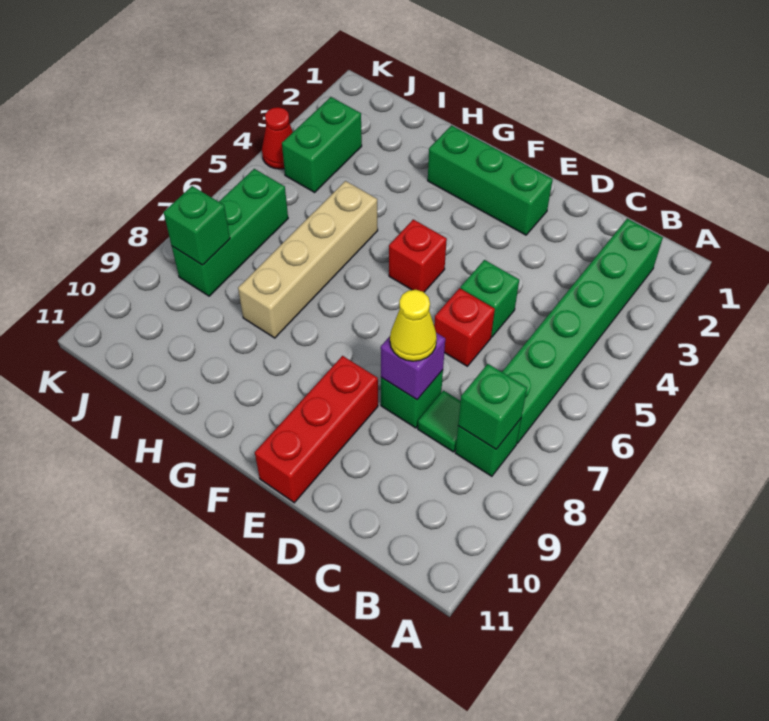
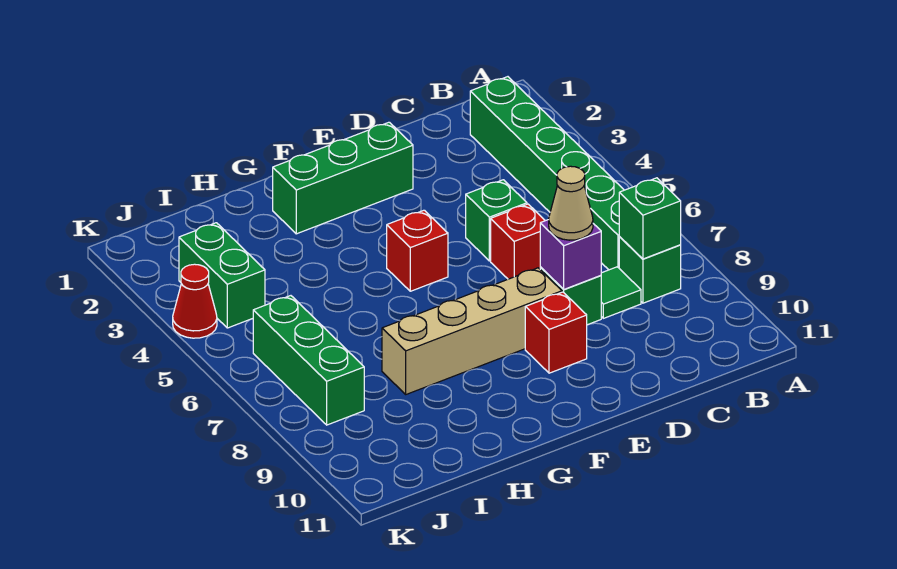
yellow cone D8 level 3 -> tan cone D8 level 3
red brick E9:E11 level 1 -> red brick E9 level 1
tan brick H5:H8 level 1 -> tan brick E8:H8 level 1
green brick J8 level 2 -> none

